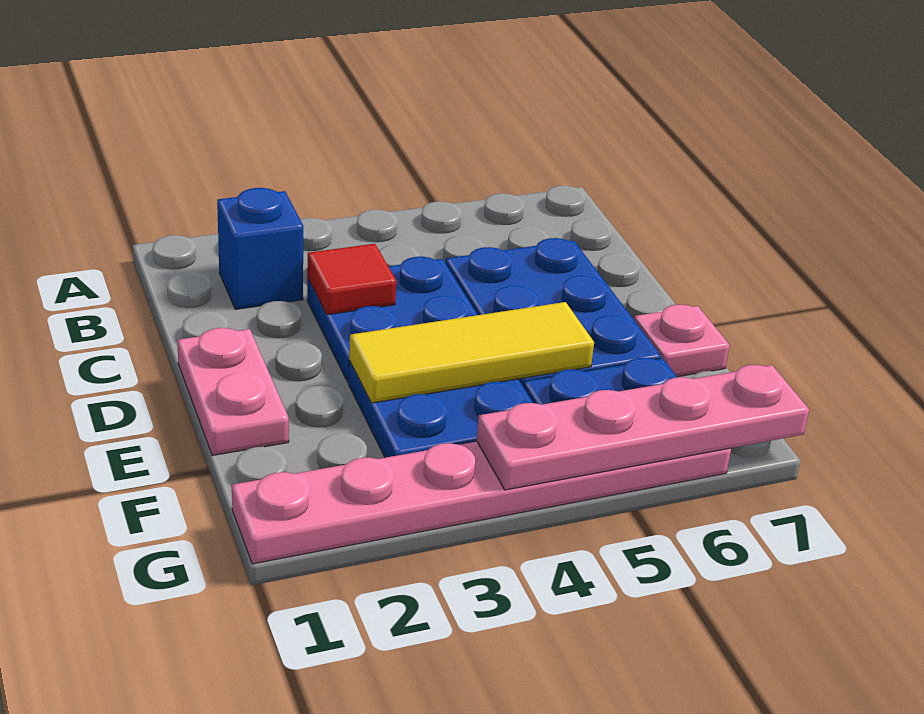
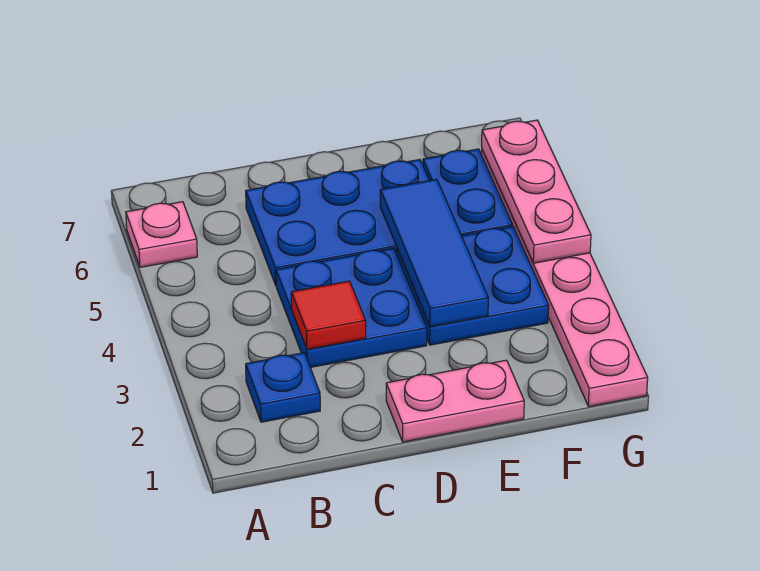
blue brick B2 level 1 -> blue plate B2 level 1
yellow tile E3:E5 level 2 -> blue tile E3:E5 level 2
pink plate E7 level 1 -> pink plate A6 level 1
pink plate G4:G7 level 2 -> pink plate G4:G6 level 2

